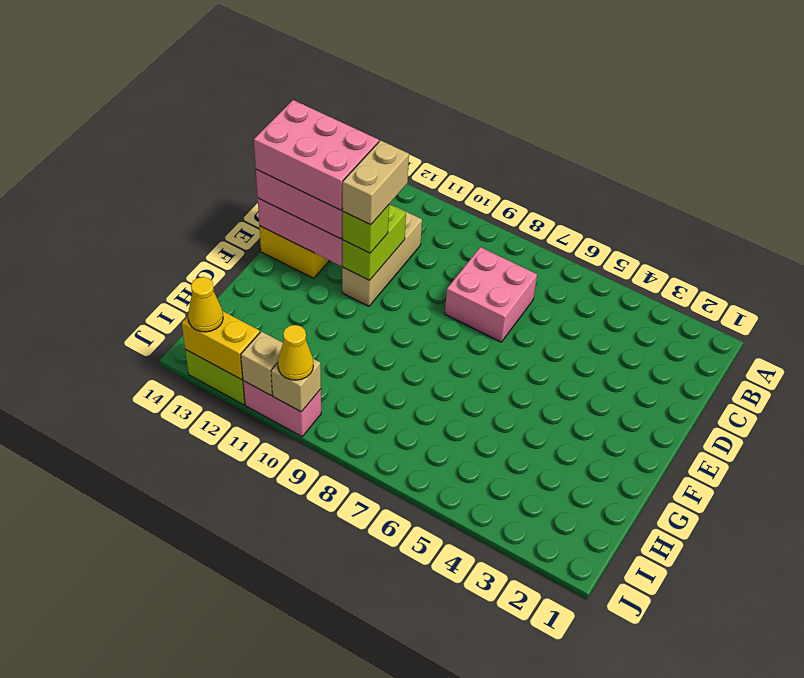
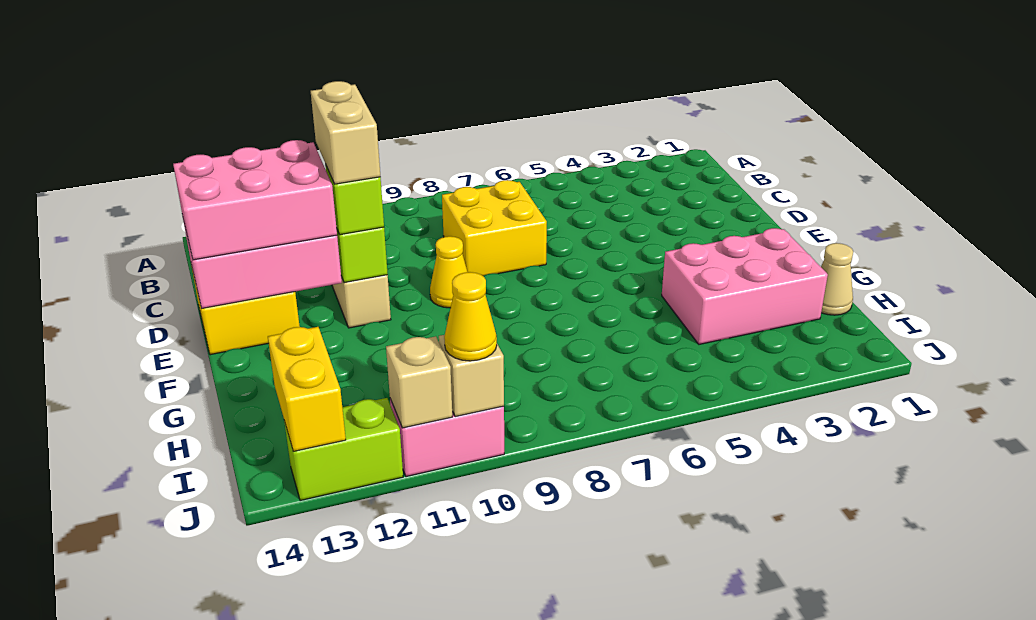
pink brick C7:D8 level 1 -> yellow brick C7:D8 level 1
pink brick D12:E14 level 4 -> pink brick G2:H4 level 1
none -> tan cone H1 level 1
yellow brick J12:J13 level 2 -> yellow brick I13:J13 level 2
yellow cone J13 level 3 -> yellow cone E9 level 1

